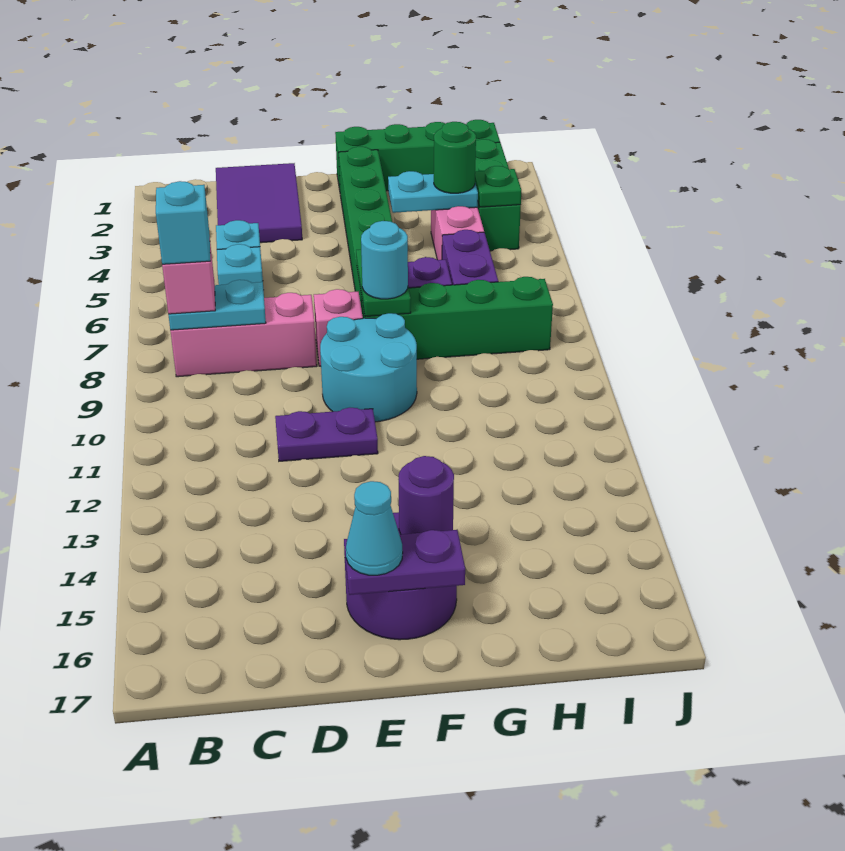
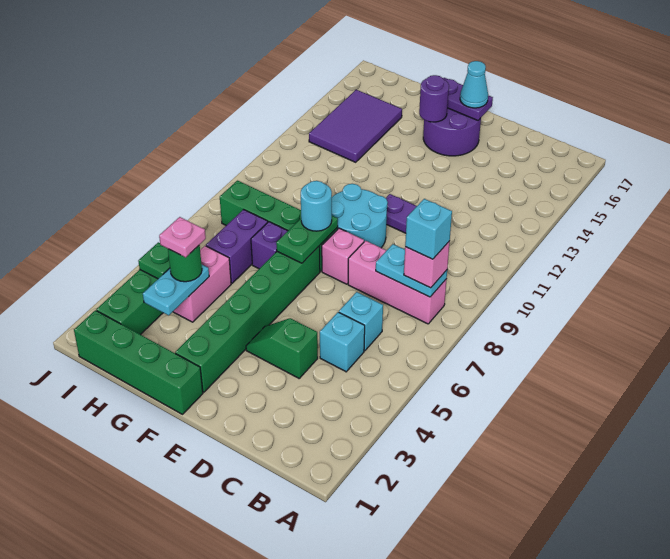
purple tile C1:D3 level 1 -> purple tile H13:I15 level 1
none -> green slope D4:E4 level 1 top D
cyan plate G4:H4 level 2 -> cyan plate H3:H4 level 2
none -> pink plate H4 level 4

